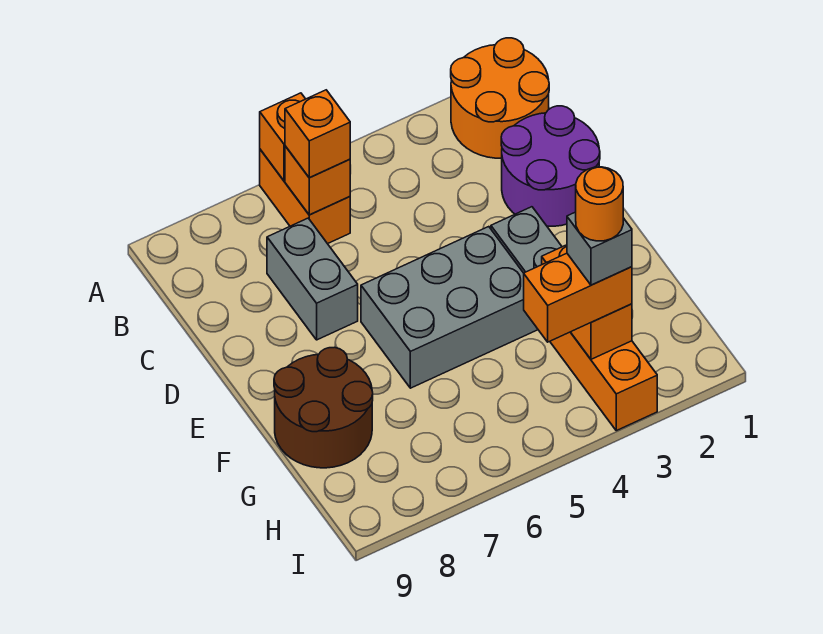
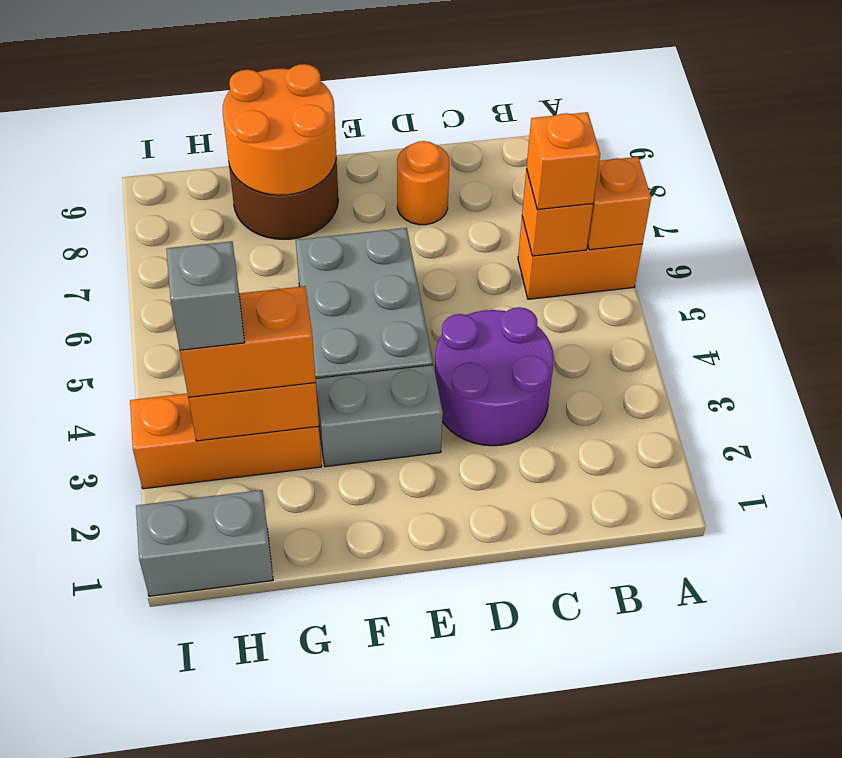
orange round brick A1:B2 level 1 -> orange round brick F8:G9 level 2
purple round brick C1:D2 level 1 -> purple round brick C3:D4 level 1
grey brick C7:D7 level 1 -> grey brick H1:I1 level 1
orange brick H3:H4 level 3 -> orange brick G3:H3 level 3
orange round brick H3 level 5 -> orange round brick D8 level 1

